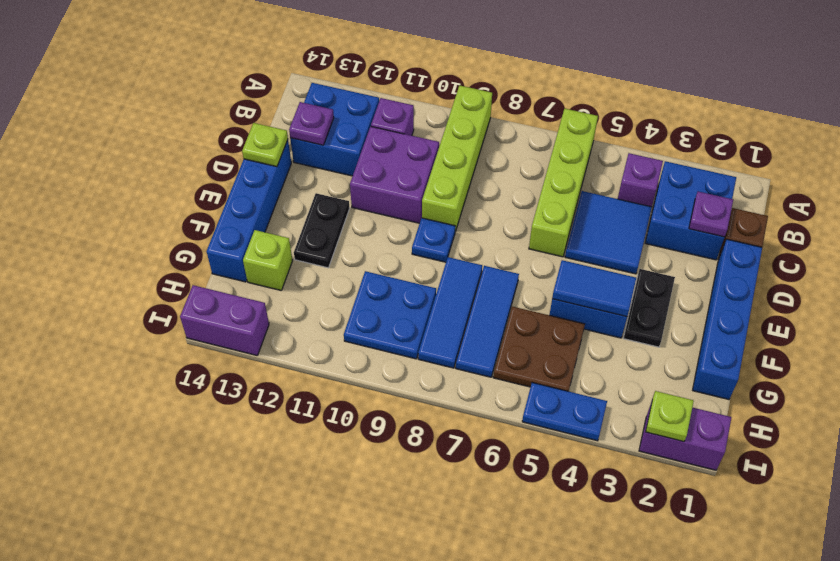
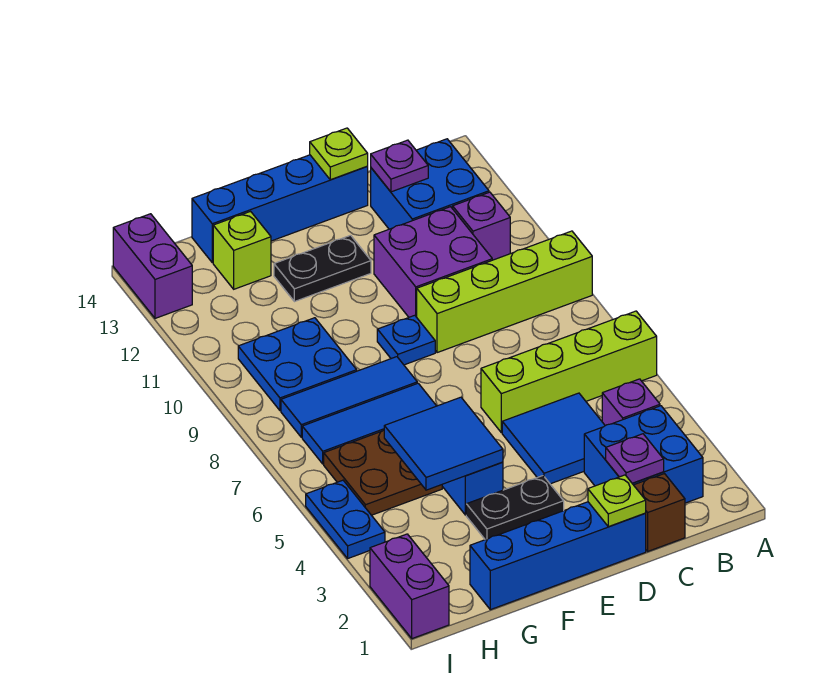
blue tile F4:F5 level 2 -> blue tile F4:G5 level 2
lime plate I2 level 2 -> lime plate D1 level 2

